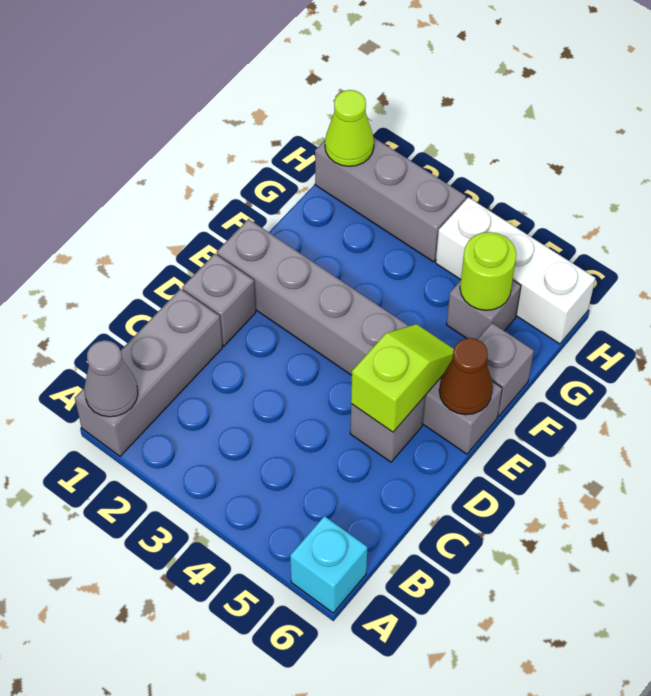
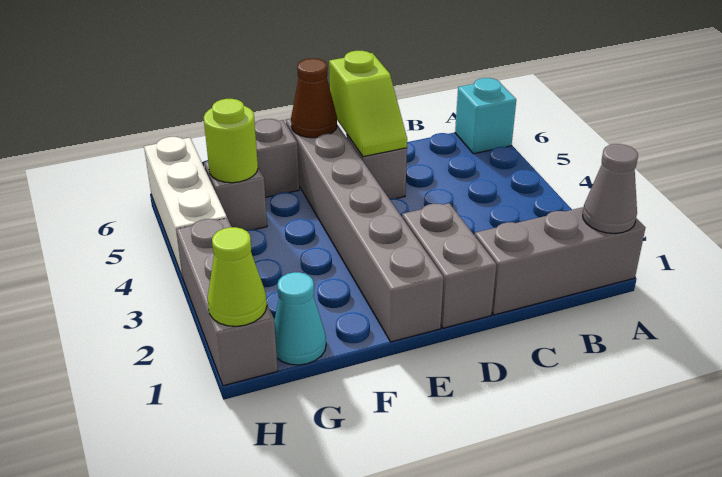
grey brick D1 level 1 -> grey brick D1:D2 level 1
lime slope D5:E5 level 2 top D -> lime slope D5:D6 level 2 top 6
none -> cyan cone G1 level 1

